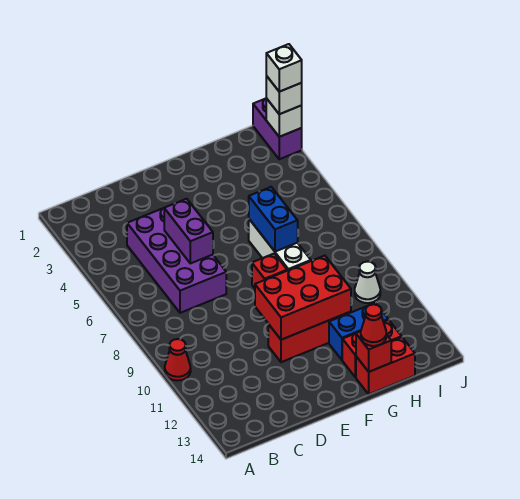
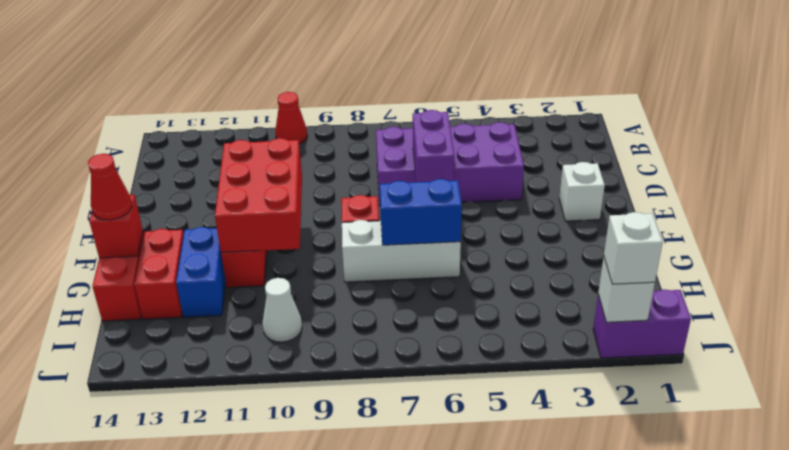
purple brick D5:D6 level 2 -> purple brick D6:E6 level 2
white brick J2 level 4 -> white brick E2 level 1

